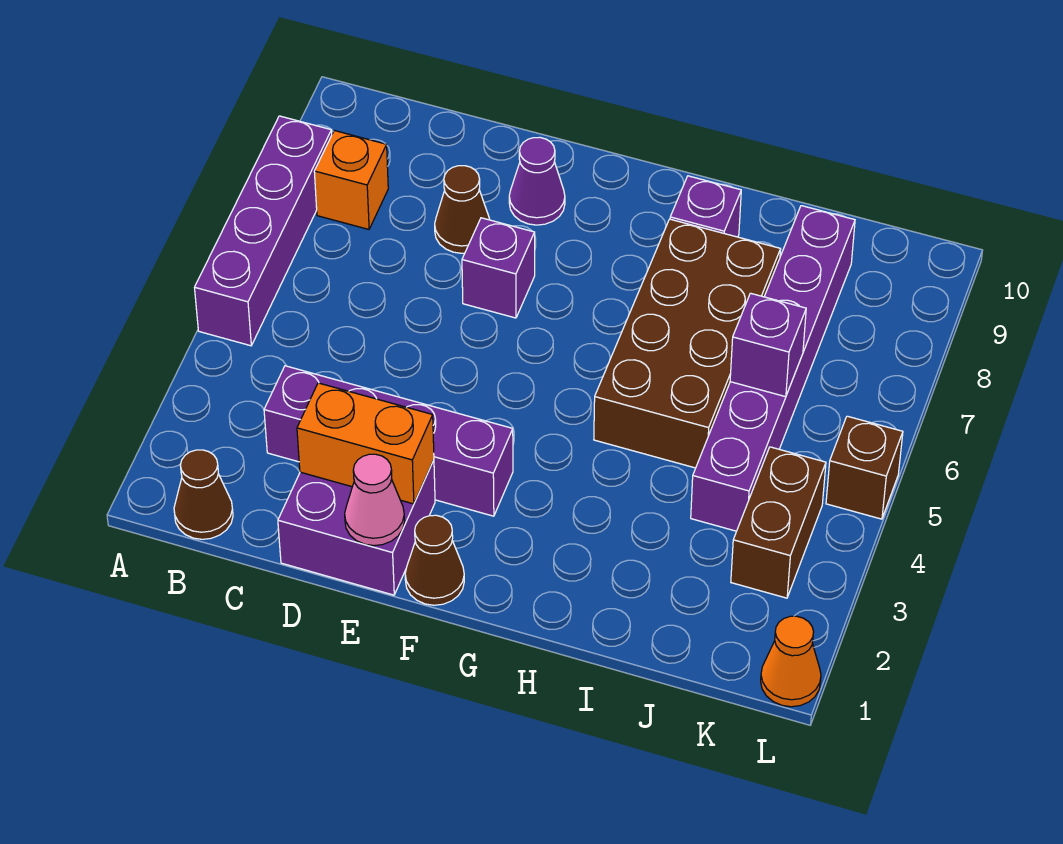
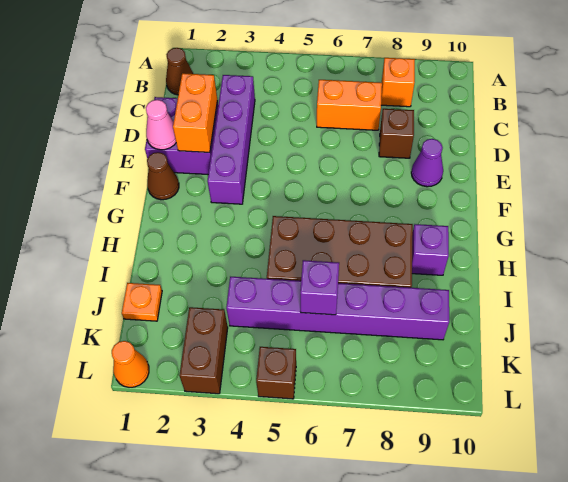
purple brick A5:A8 level 1 -> none
none -> orange brick C6:C7 level 1
brown cone D8 level 1 -> brown brick D8 level 1
purple brick E7 level 1 -> none
none -> orange plate J1 level 1
brown brick K3:K4 level 1 -> brown brick K3:L3 level 1

